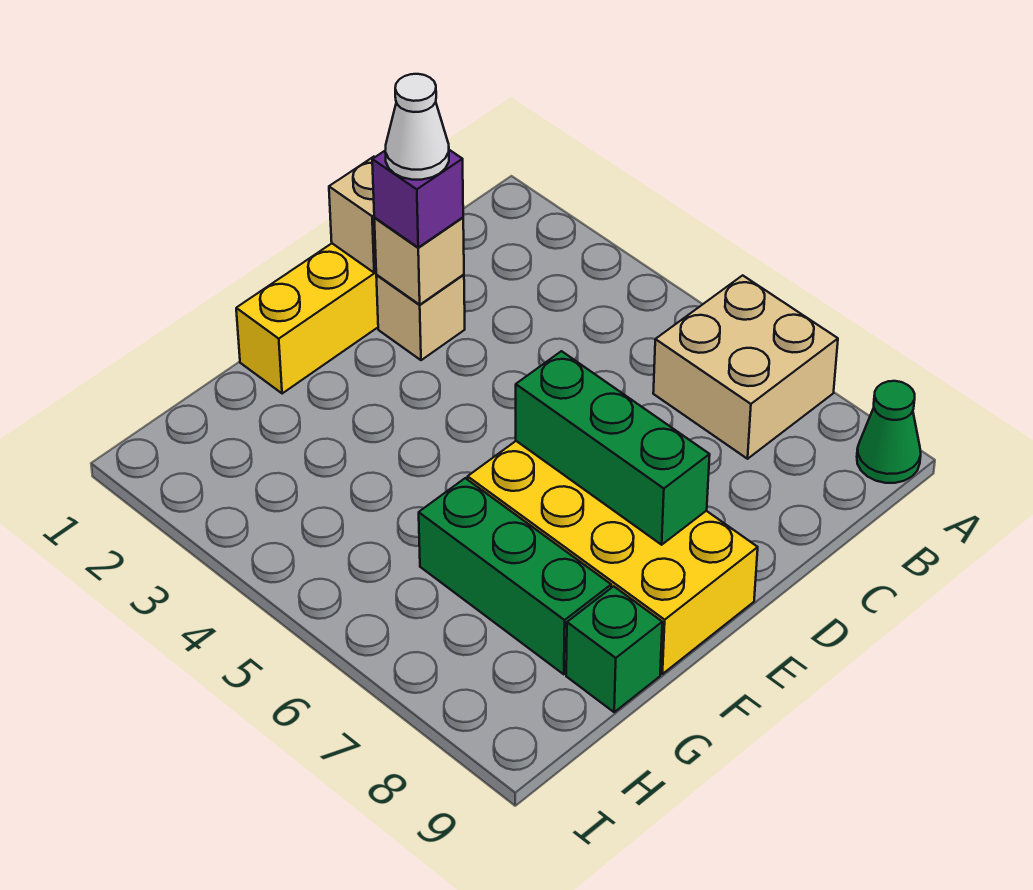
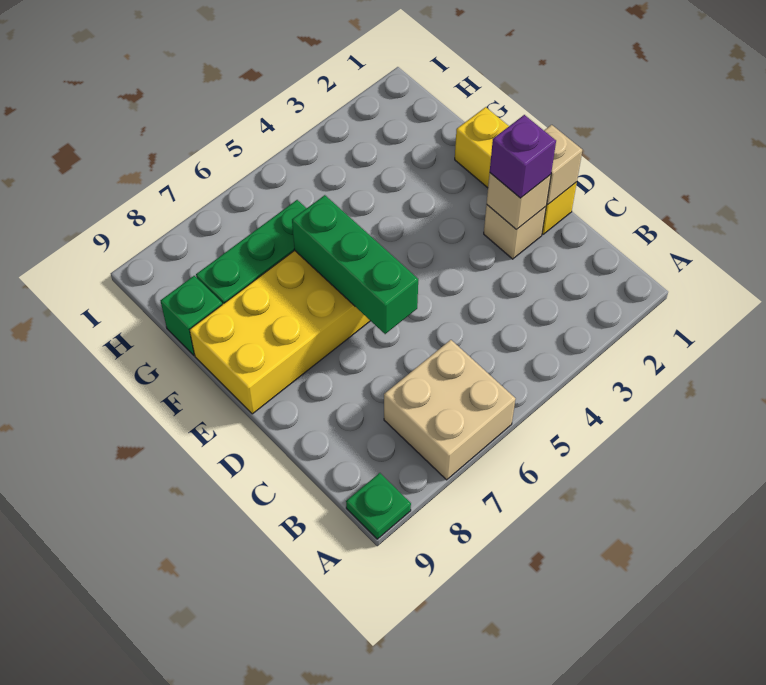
green cone A9 level 1 -> green plate A9 level 1
white cone D2 level 4 -> none
green brick E6:E8 level 2 -> green brick D6:F6 level 2

